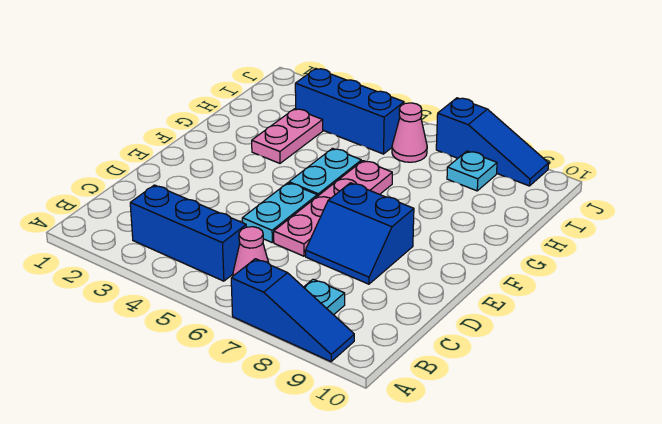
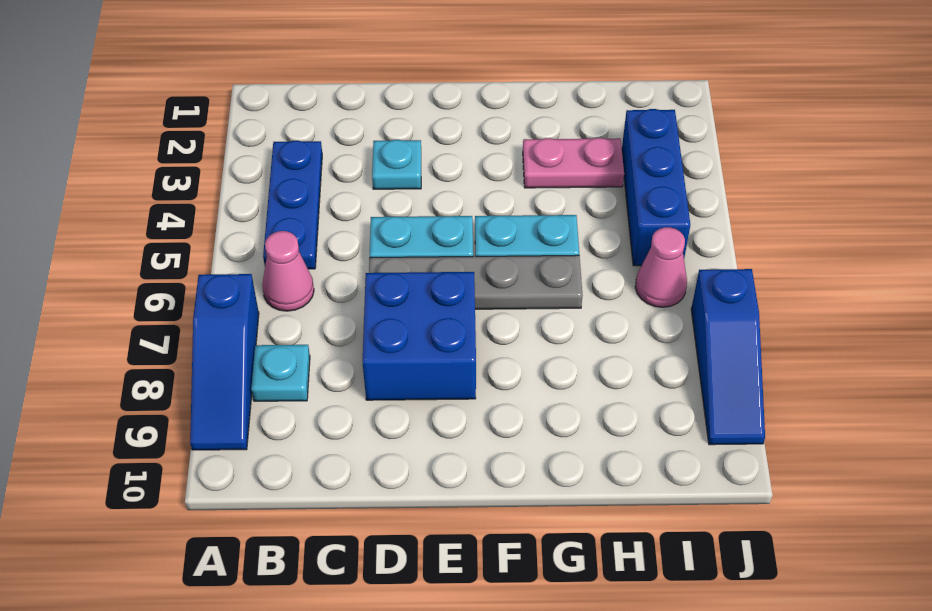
blue brick B3:B5 level 1 -> blue plate B3:B5 level 1
pink plate D6:G6 level 1 -> grey plate D6:G6 level 1
blue slope D7:E8 level 1 top E -> blue brick D7:E8 level 1
cyan plate I8 level 1 -> cyan plate D3 level 1

